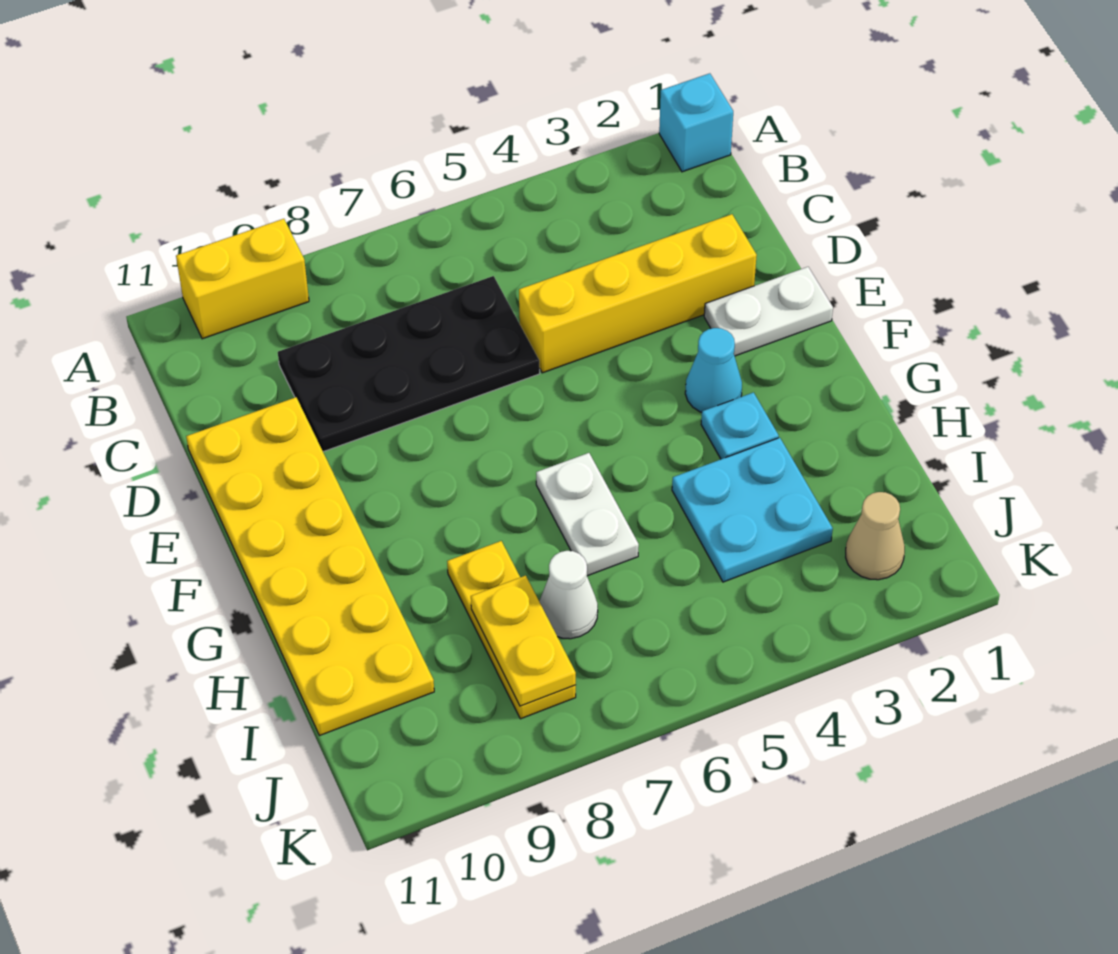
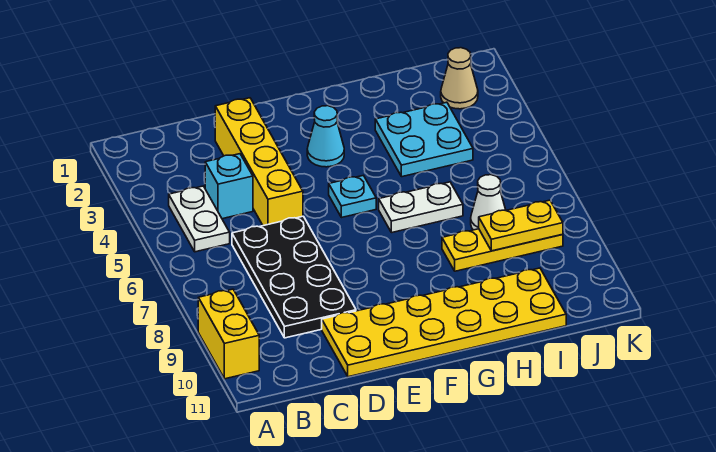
cyan brick A1 level 1 -> cyan brick C4 level 1
white plate E1:E2 level 1 -> white plate B4:B5 level 1
cyan plate G3 level 1 -> cyan plate F5 level 1

